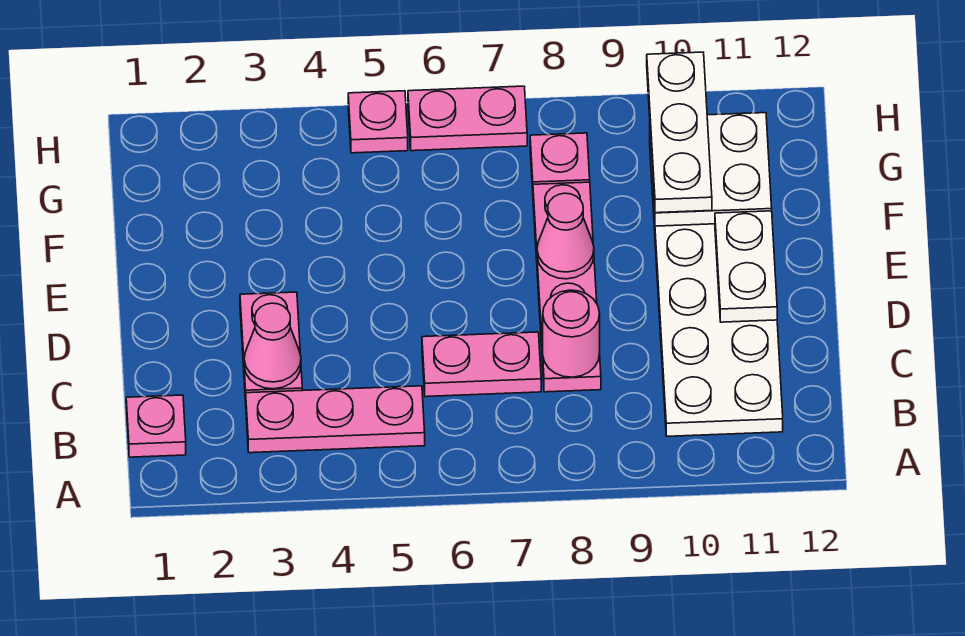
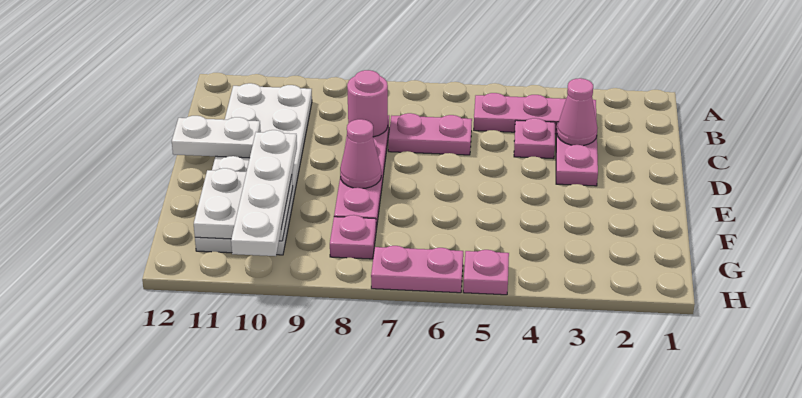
pink plate B1 level 1 -> pink plate C4 level 1
white plate D11:E11 level 2 -> white plate D11:D12 level 2
white plate F10:H10 level 3 -> white plate E10:H10 level 3

